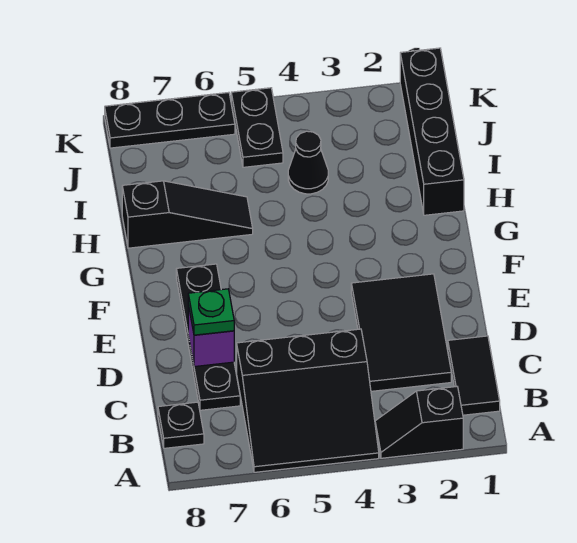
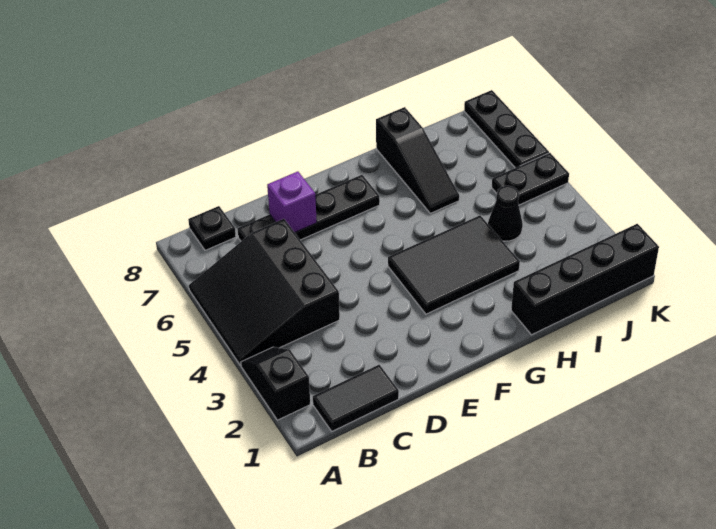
black tile C2:E3 level 1 -> black tile F3:H4 level 1
green plate D7 level 3 -> none

